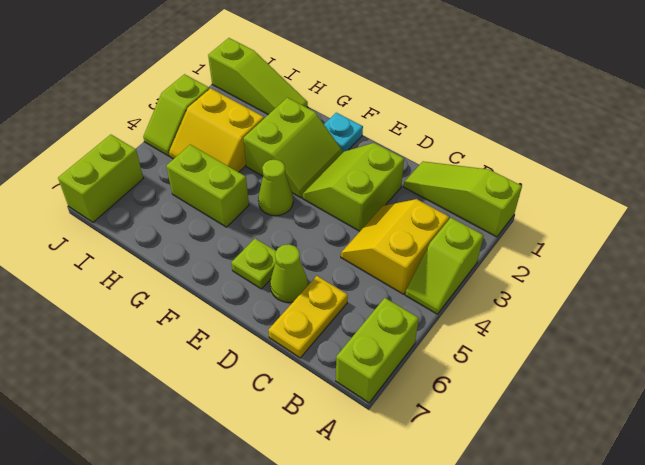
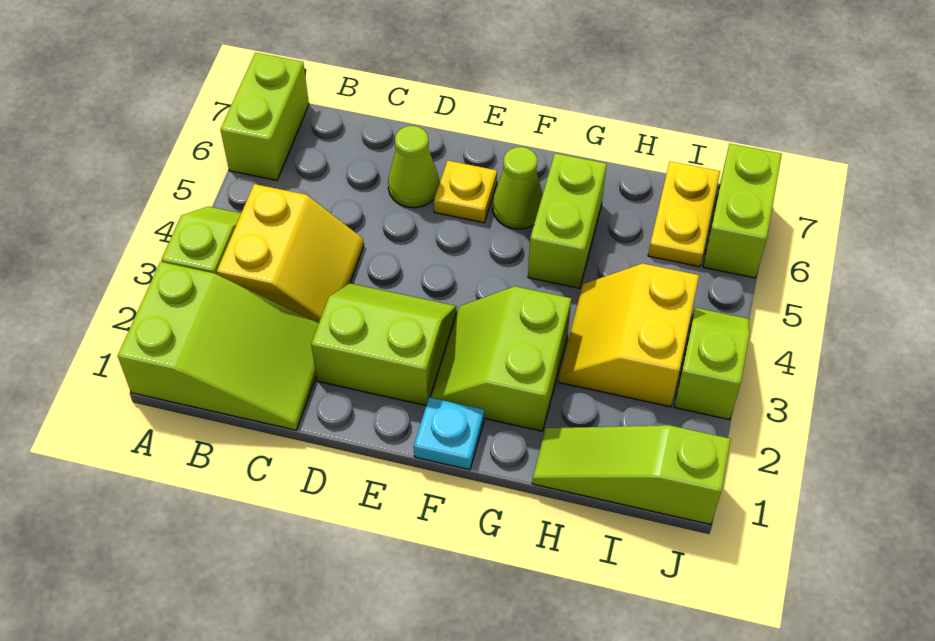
lime slope A1:C1 level 1 top A -> lime slope A1:C2 level 1 top A
yellow plate C6:C7 level 1 -> yellow plate I6:I7 level 1
lime slope D2:E3 level 1 top D -> lime slope D2:E3 level 1 top 2
lime plate E6 level 1 -> yellow plate E6 level 1
lime cone F4 level 1 -> lime cone F6 level 1
lime brick G5:H5 level 1 -> lime brick G5:G6 level 1
yellow slope H3:I4 level 1 top 3 -> yellow slope H3:I4 level 1 top I

